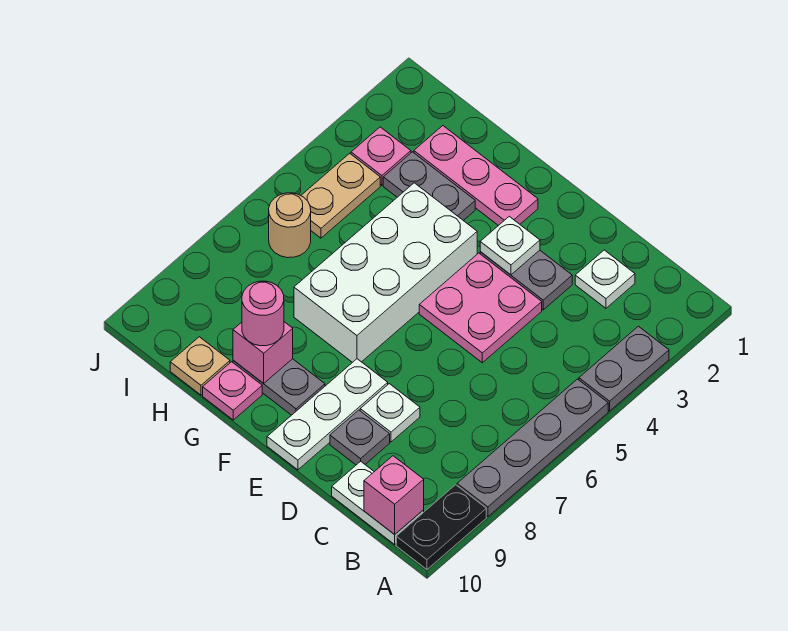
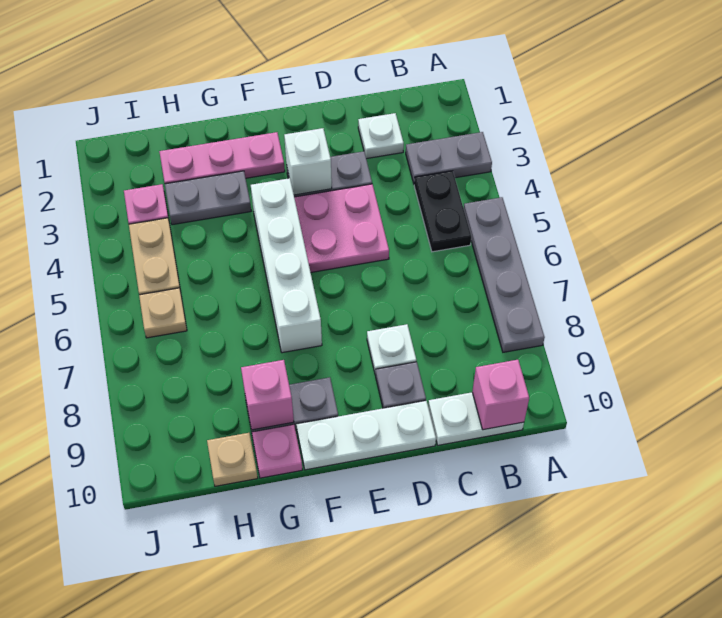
grey plate A3:A4 level 1 -> grey plate A3:B3 level 1
black plate A9:A10 level 1 -> black plate B4:B5 level 1
white plate E3 level 2 -> white brick E3 level 2
white plate E8:E10 level 1 -> white plate D10:F10 level 1
white brick F4:G7 level 1 -> white brick F4:F7 level 1
pink round brick G9 level 3 -> none
tan round brick I6 level 1 -> tan plate I6 level 1

